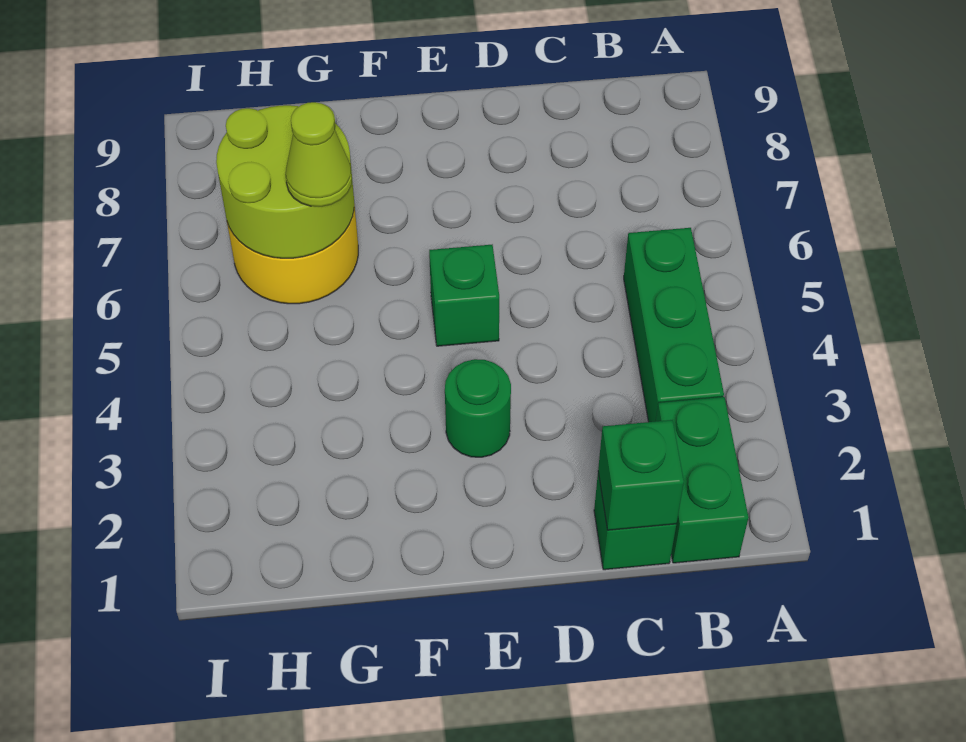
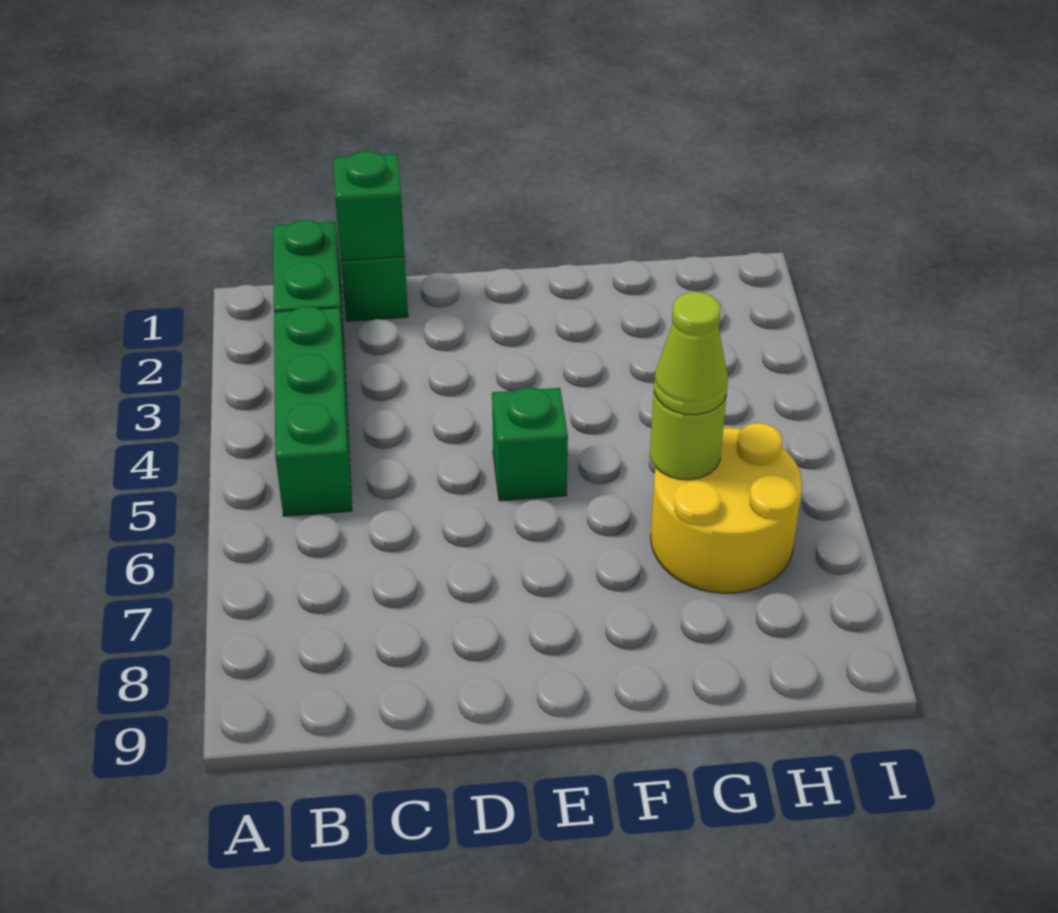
green round brick E3 level 1 -> none
lime round brick G6:H7 level 2 -> lime round brick G6 level 2

